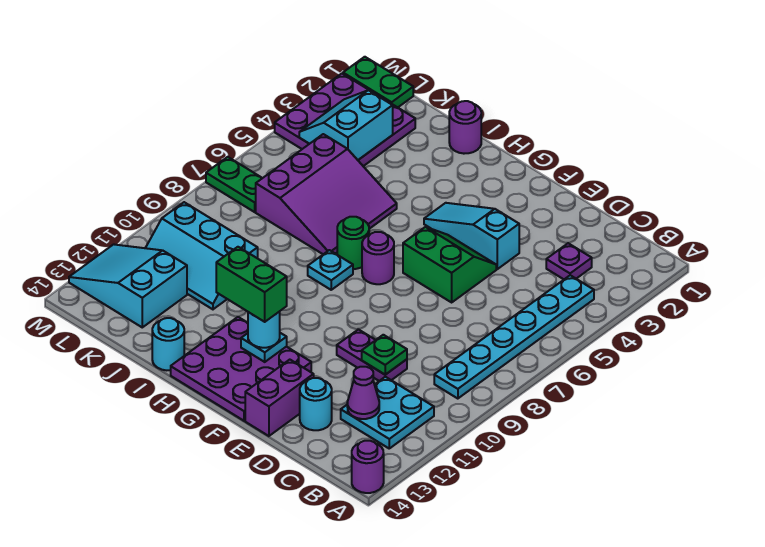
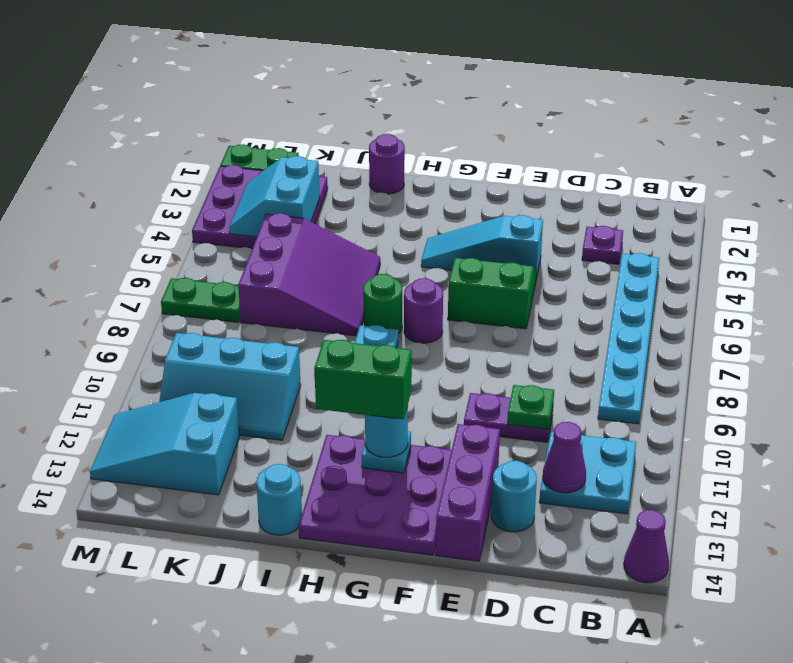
purple round brick A14 level 1 -> purple cone A14 level 1
purple brick E13:E14 level 1 -> purple brick E12:E14 level 1

